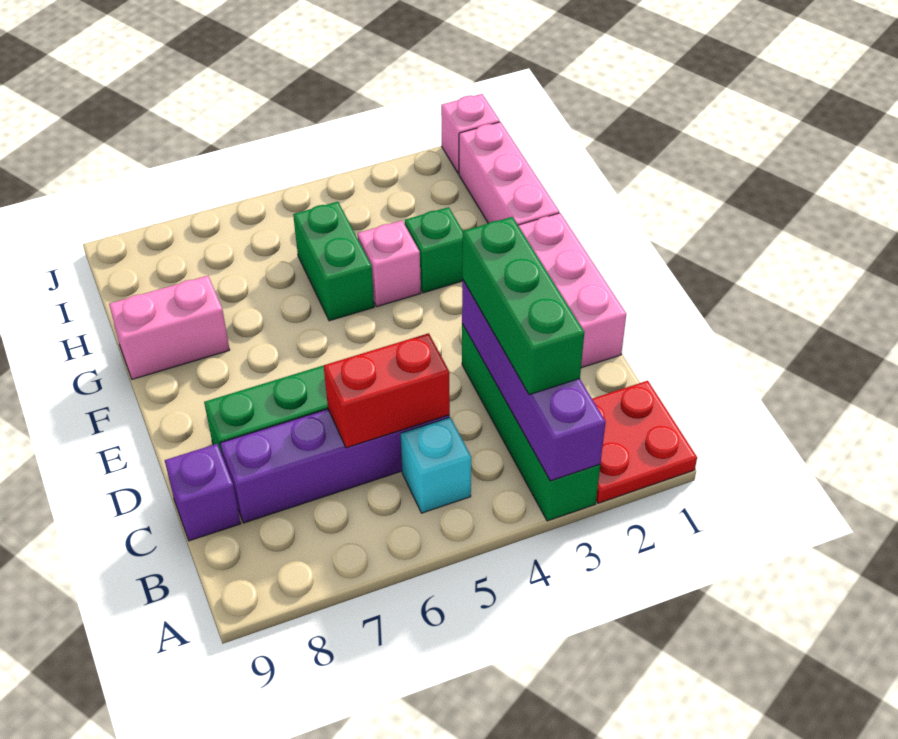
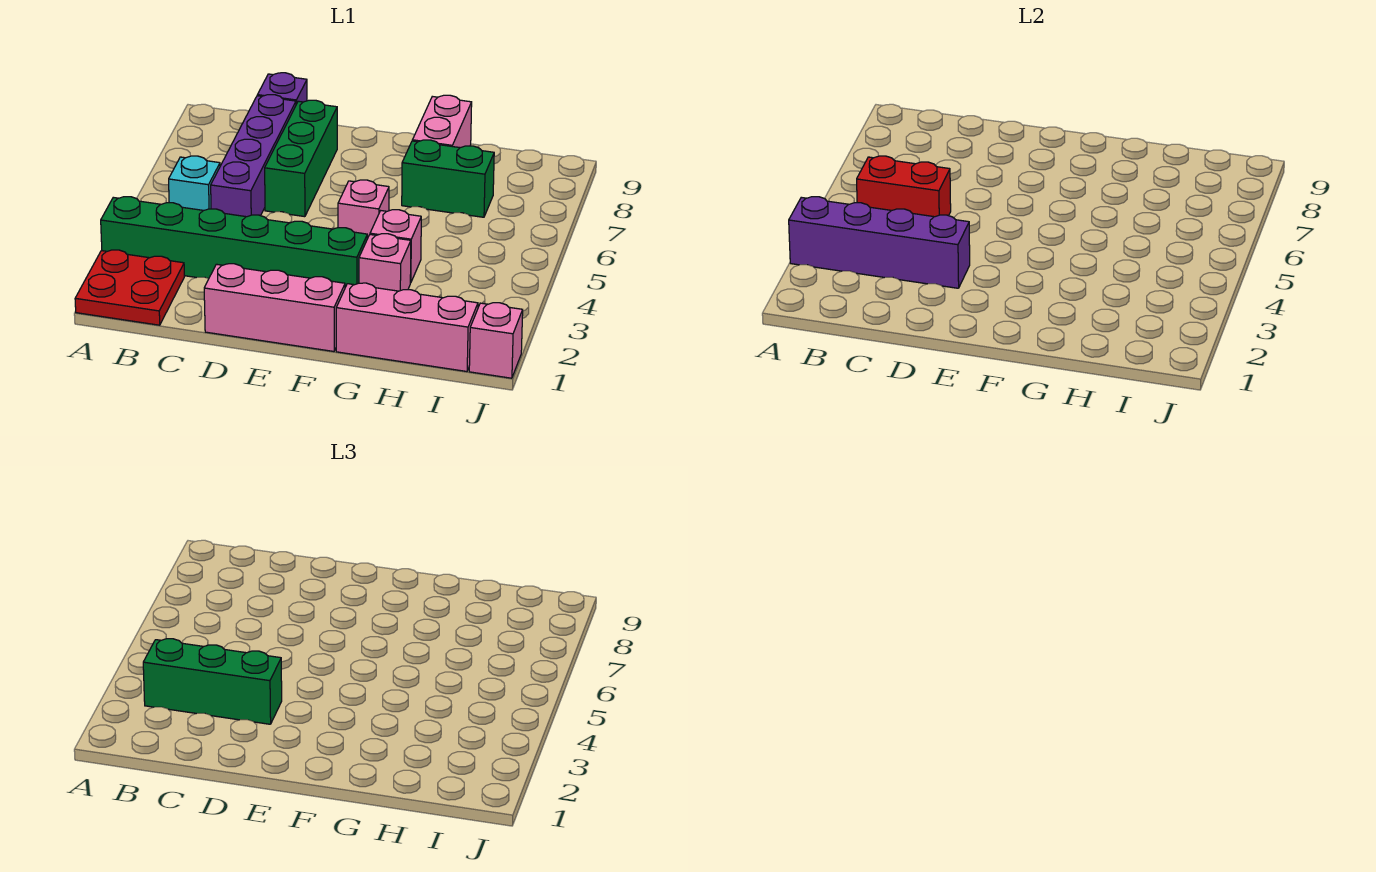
green brick A3:D3 level 1 -> green brick A3:F3 level 1
red brick C5:C6 level 2 -> red brick B5:C5 level 2
none -> pink brick F5 level 1
green brick G3 level 1 -> pink brick G3 level 1
green brick G5:H5 level 1 -> green brick G7:H7 level 1

